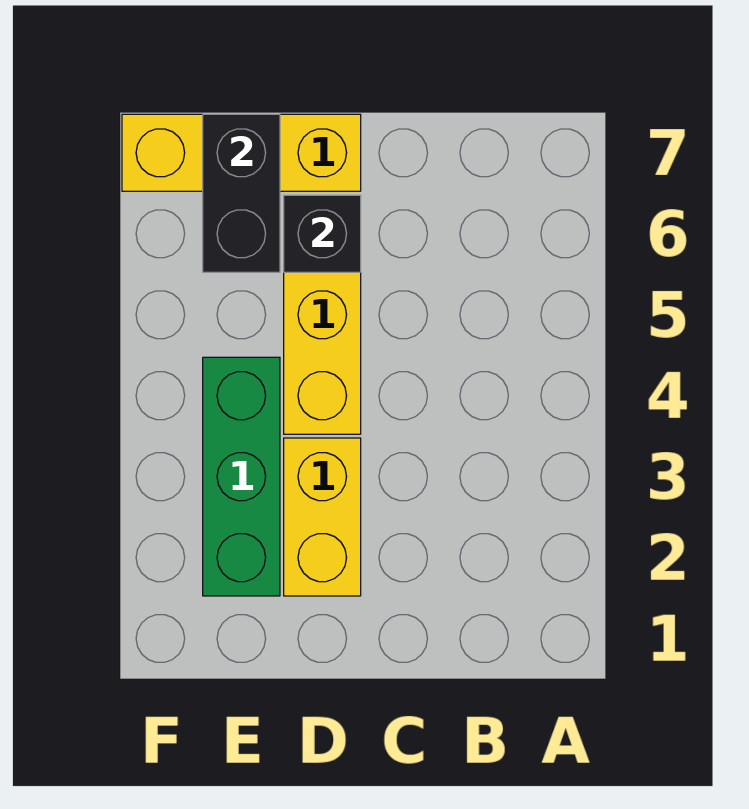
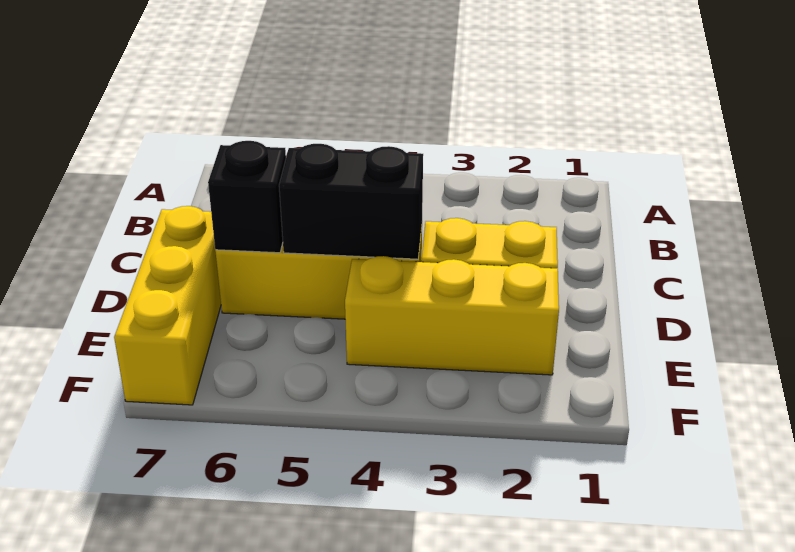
green brick E2:E4 level 1 -> yellow brick E2:E4 level 1
black brick E6:E7 level 2 -> black brick D4:D5 level 2

